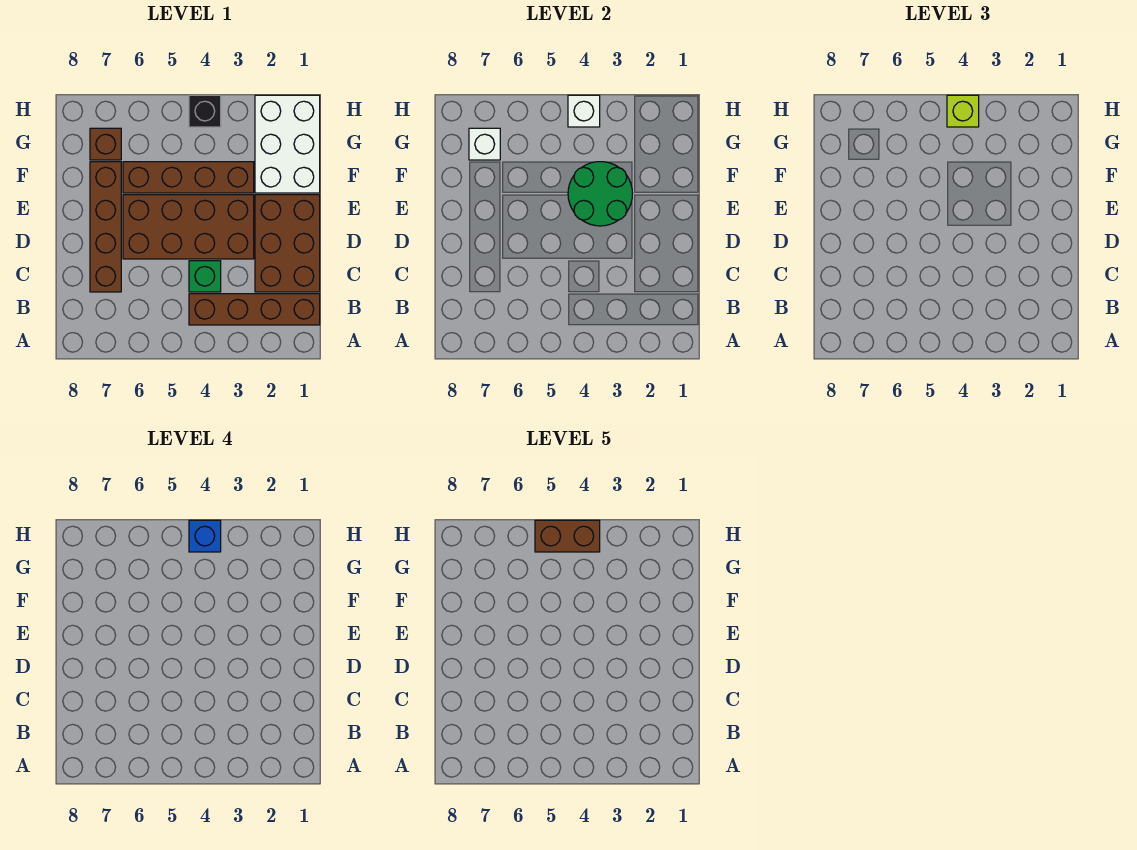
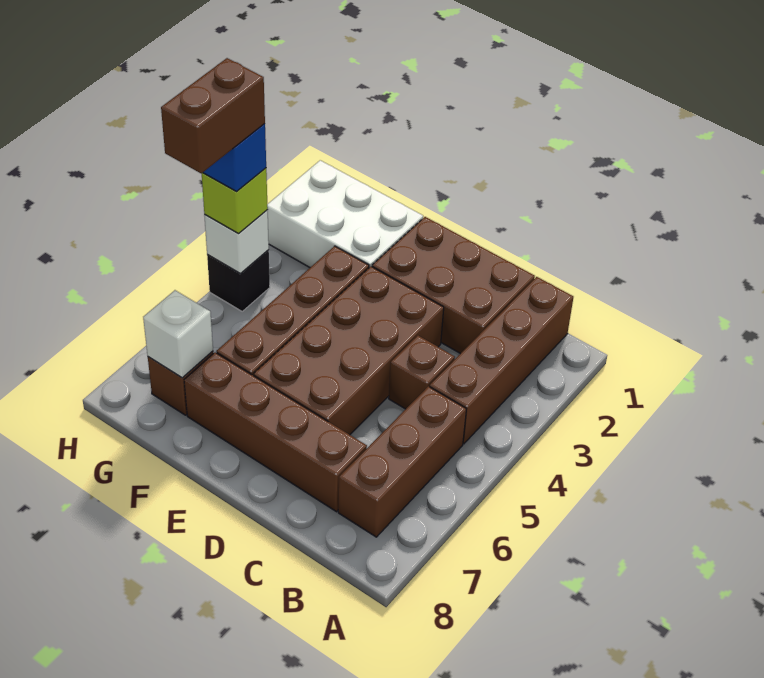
none -> brown brick B5:B7 level 1
green brick C4 level 1 -> brown brick C4 level 1
green round brick E3:F4 level 2 -> none

